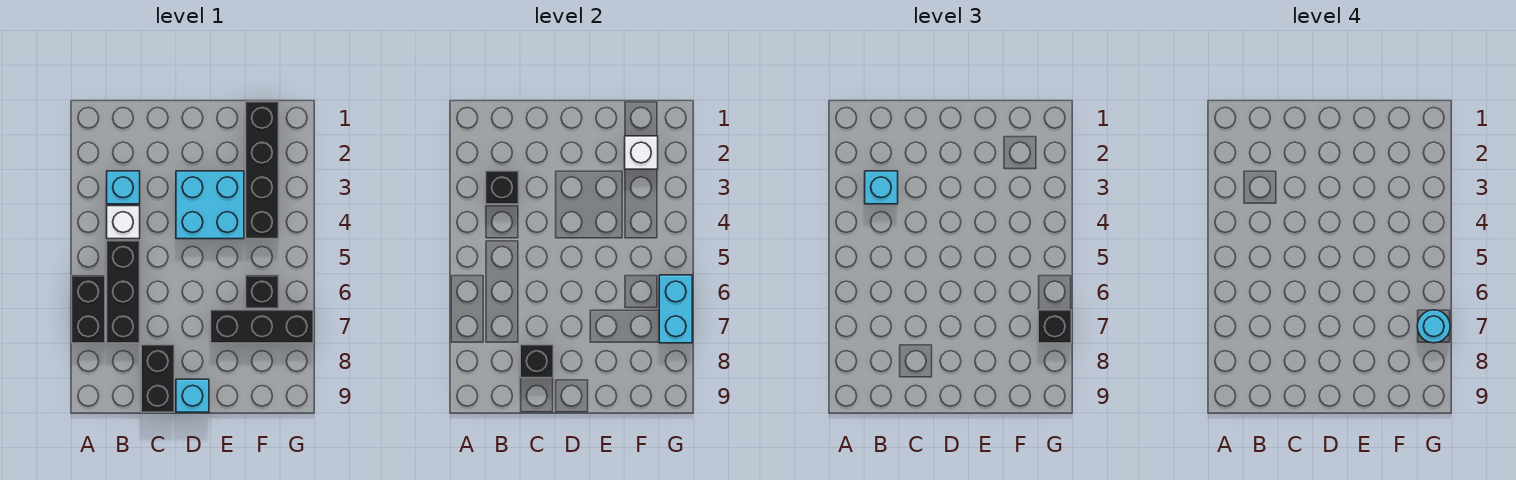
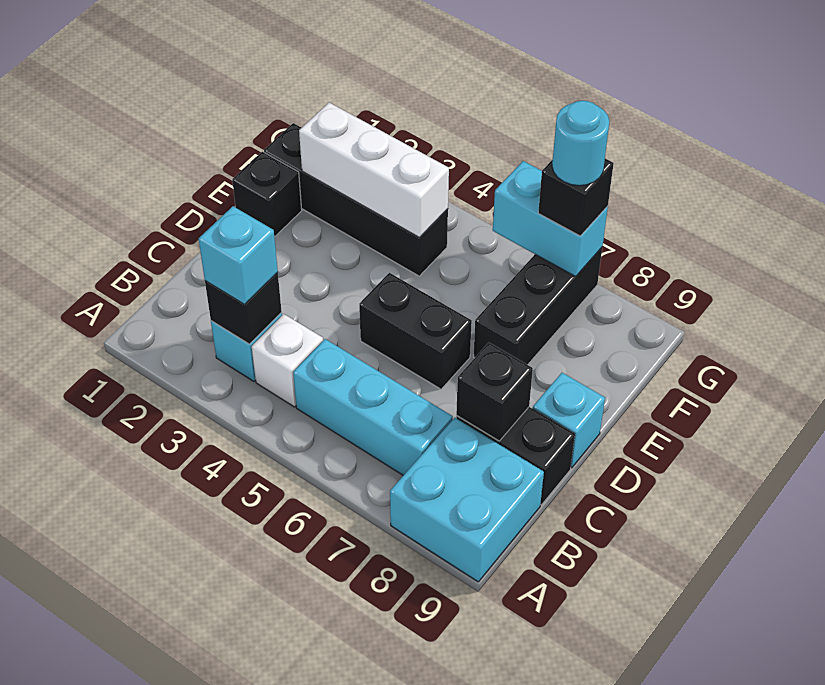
black brick A6:A7 level 1 -> black brick D5:D6 level 1
black brick B5:B7 level 1 -> cyan brick B5:B7 level 1
cyan brick D3:E4 level 1 -> cyan brick A8:B9 level 1
white brick F2 level 2 -> white brick F2:F4 level 2
black brick F6 level 1 -> black brick E1 level 1

